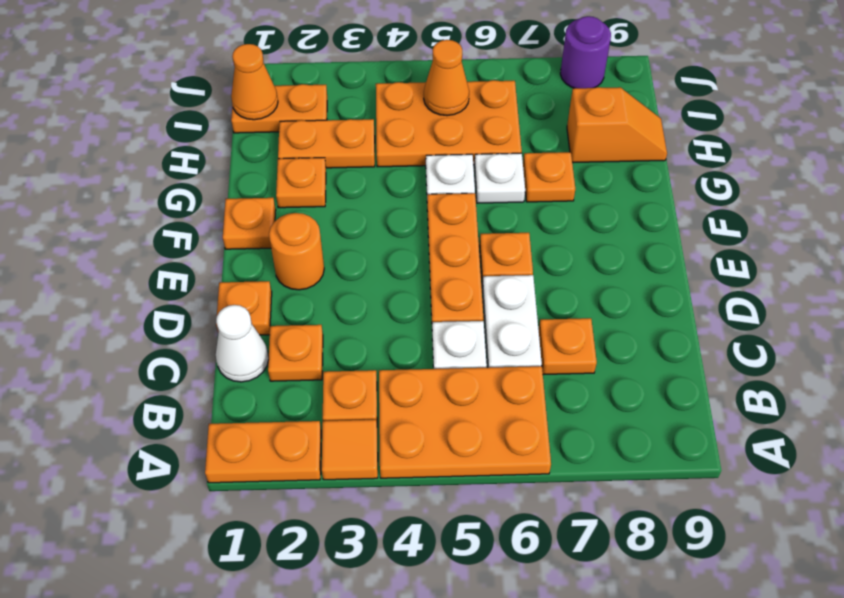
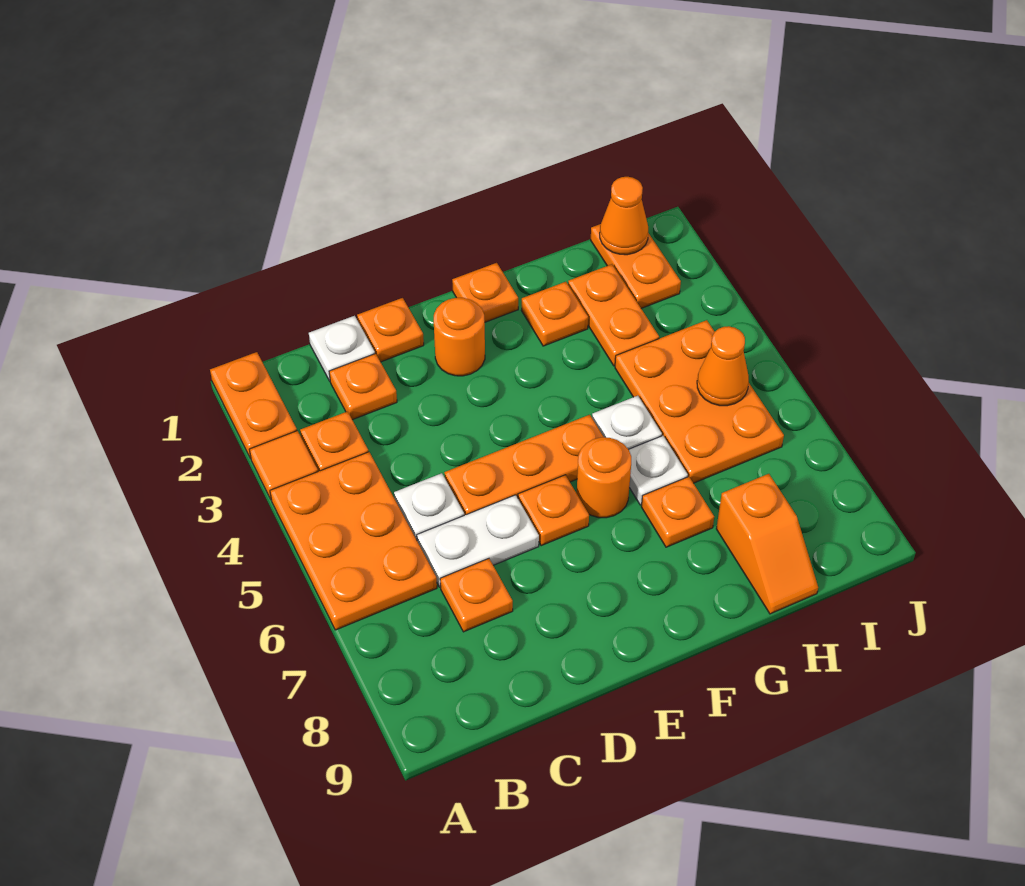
white cone C1 level 1 -> white plate C1 level 1
none -> orange round brick F6 level 1
purple round brick J8 level 1 -> none

